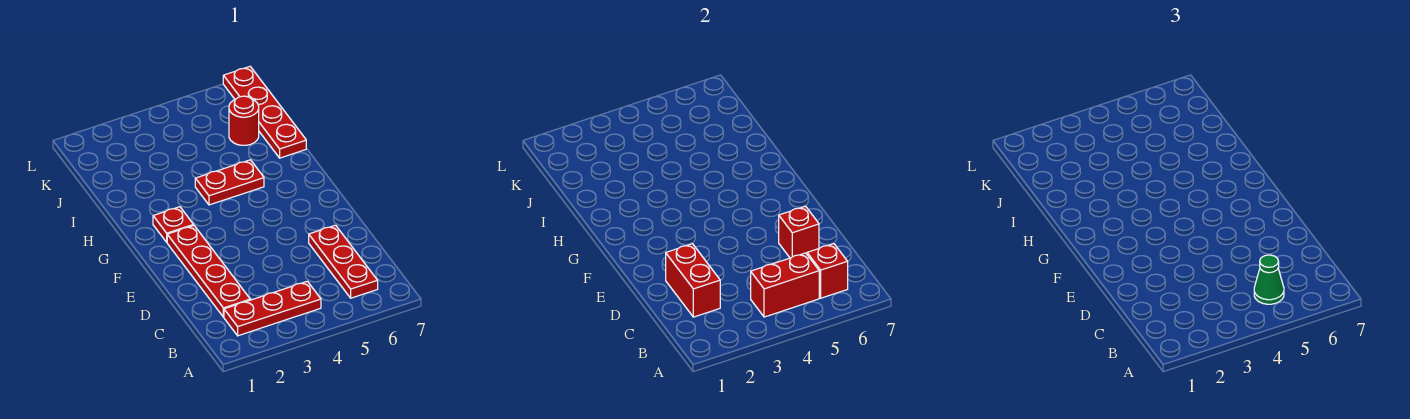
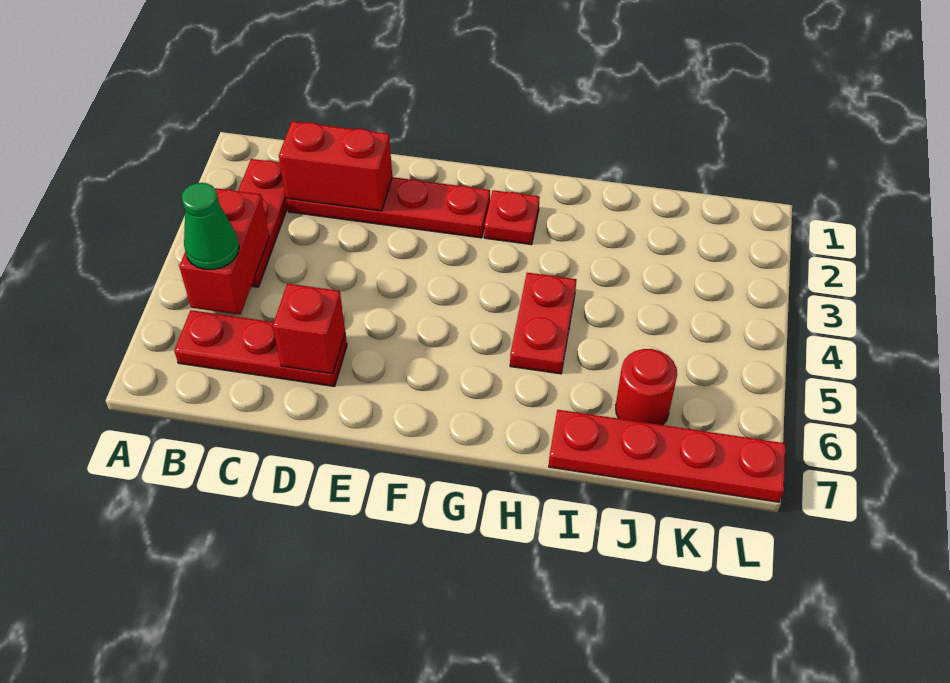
red brick B6 level 2 -> none

